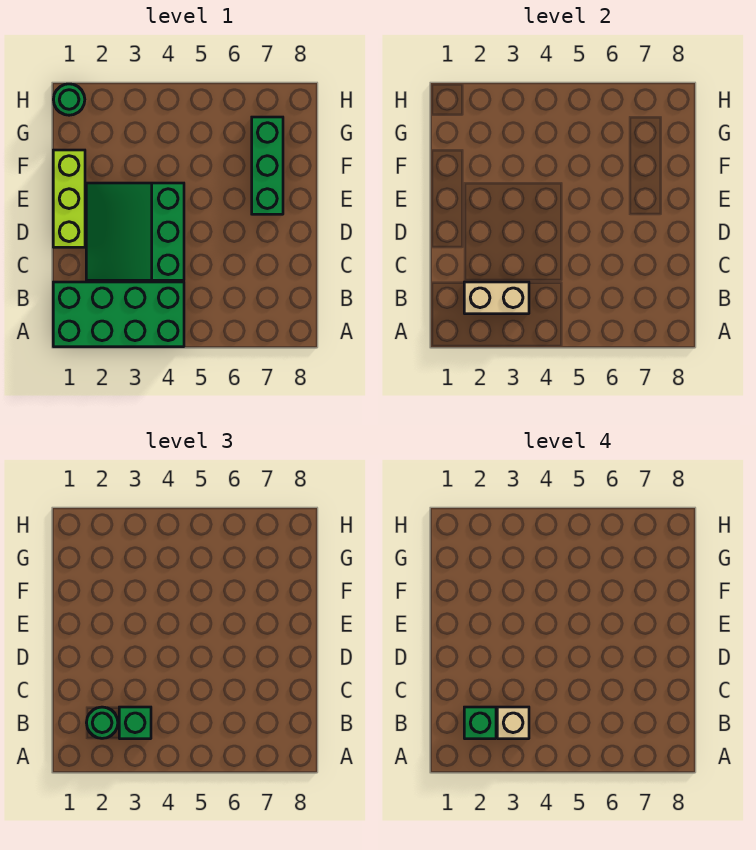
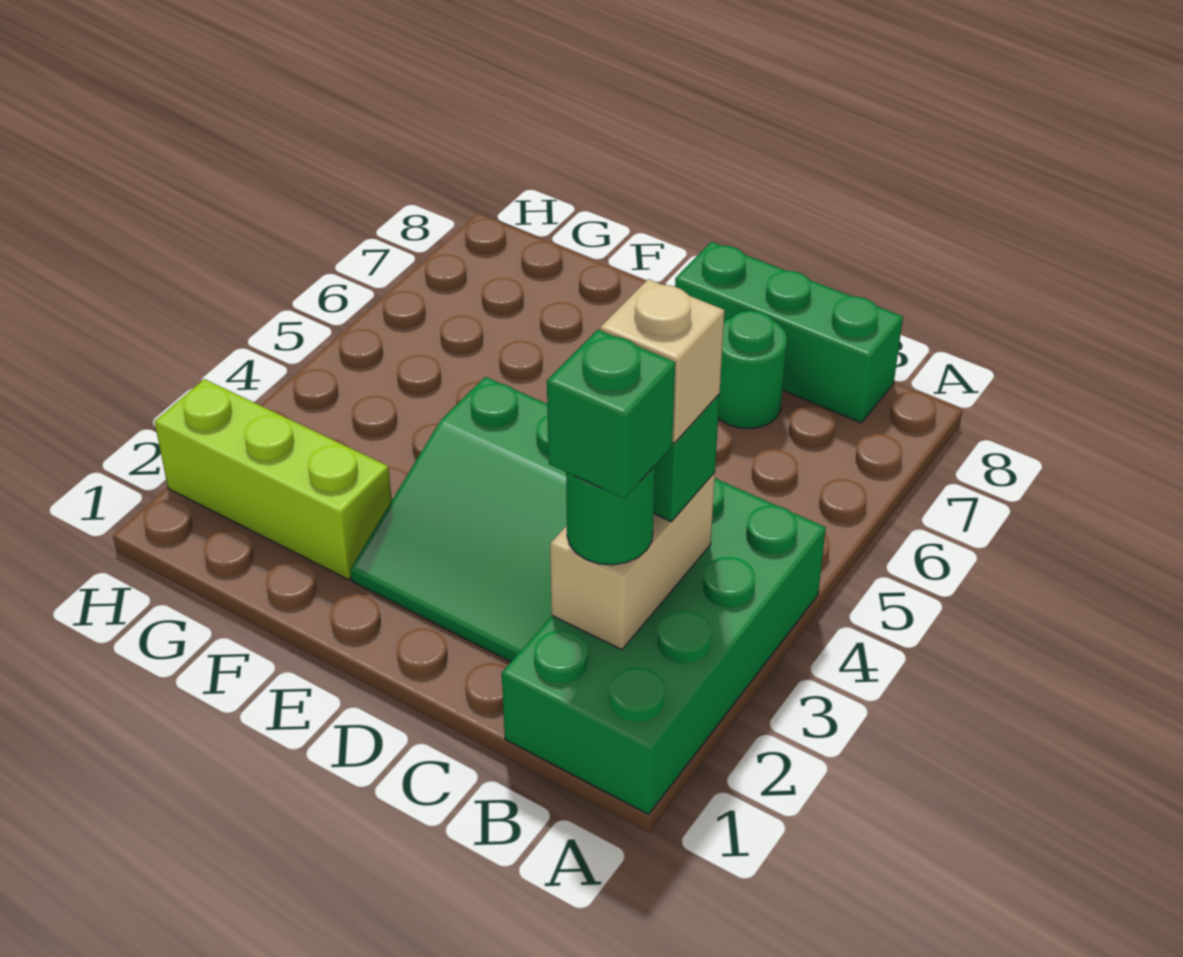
lime brick D1:F1 level 1 -> lime brick F2:H2 level 1
green brick E7:G7 level 1 -> green brick B8:D8 level 1
green round brick H1 level 1 -> green round brick C7 level 1

